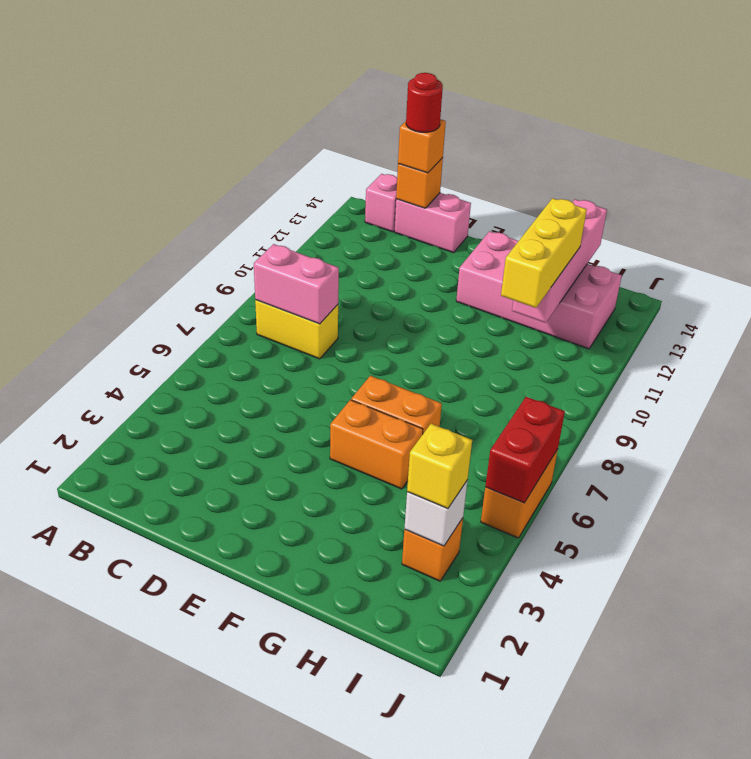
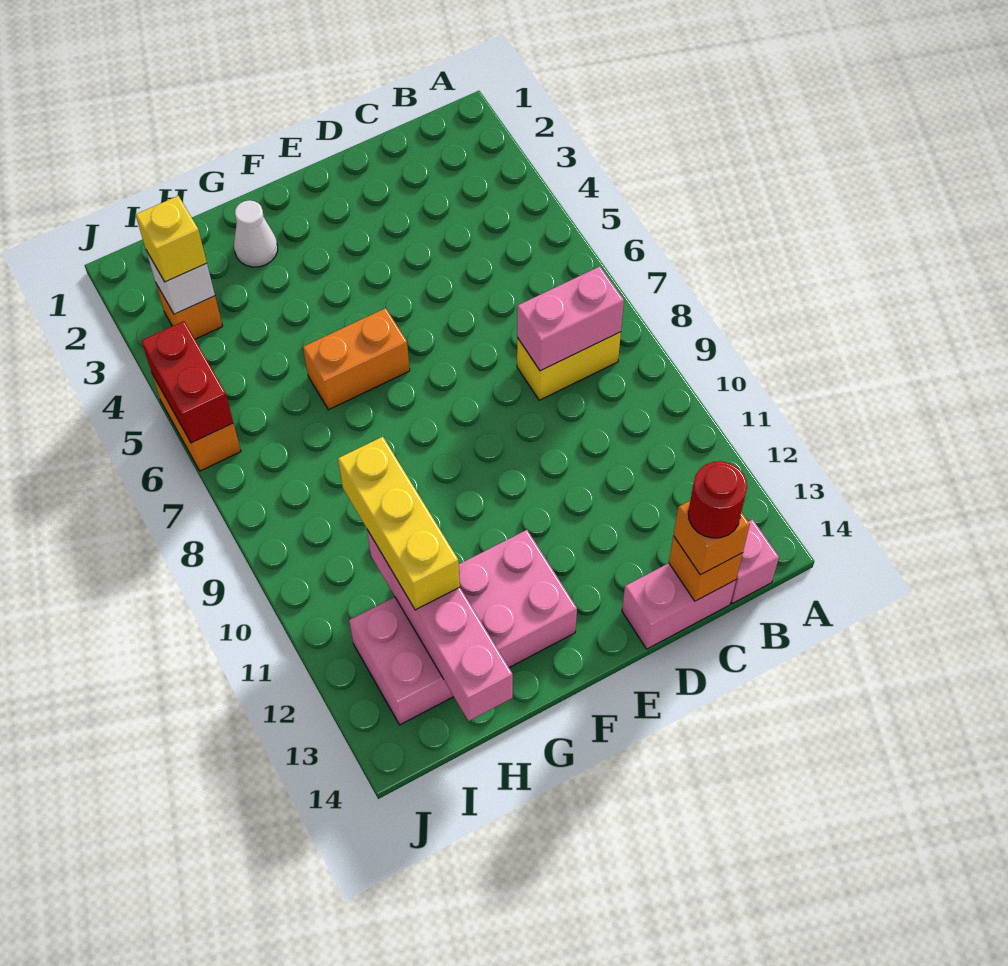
orange brick F5:G5 level 1 -> none
none -> white cone G2 level 1

